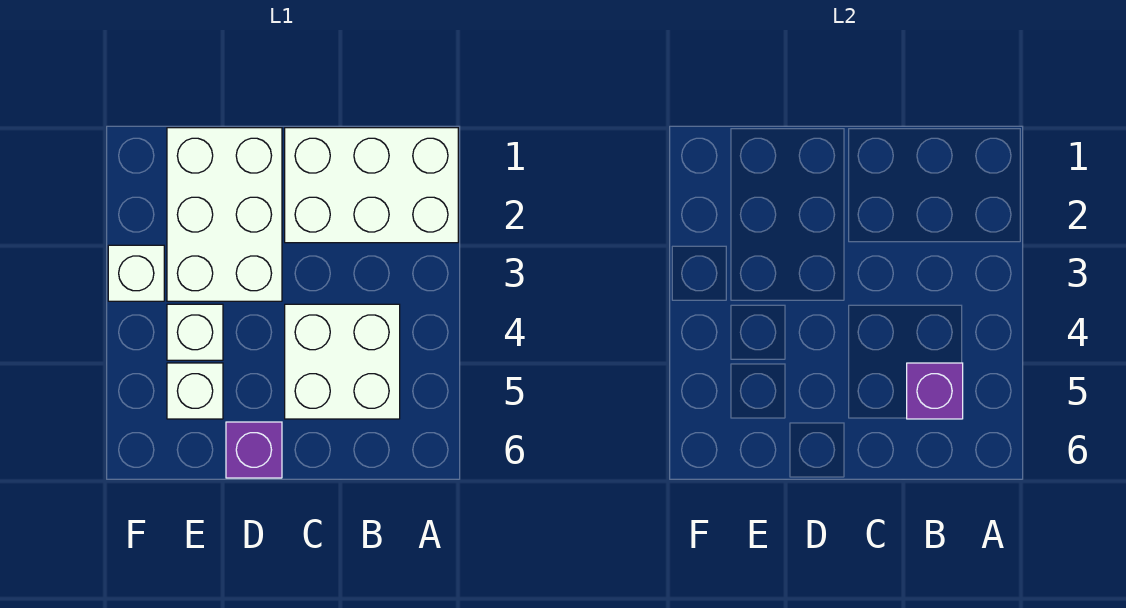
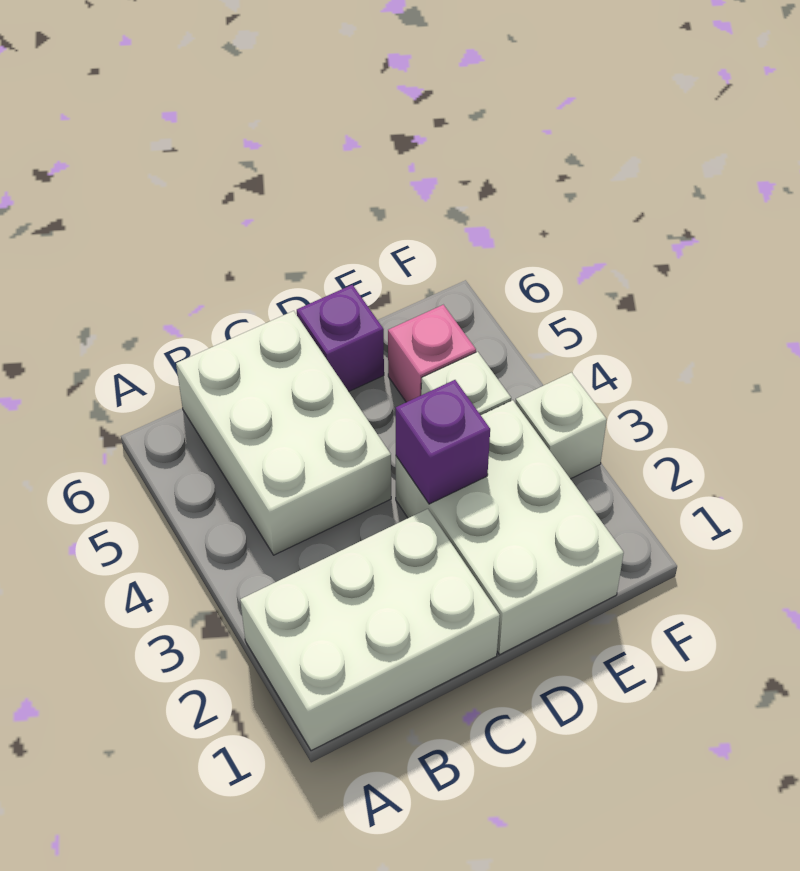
white brick B4:C5 level 1 -> white brick B4:C6 level 1
purple brick B5 level 2 -> purple brick D3 level 2
white brick E5 level 1 -> pink brick E5 level 1

